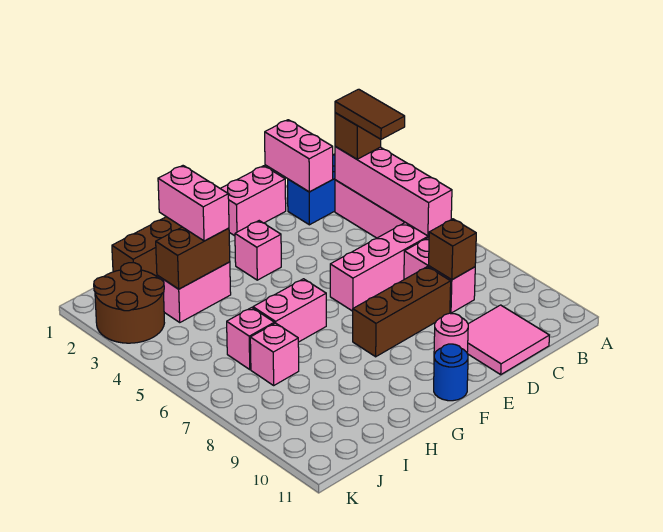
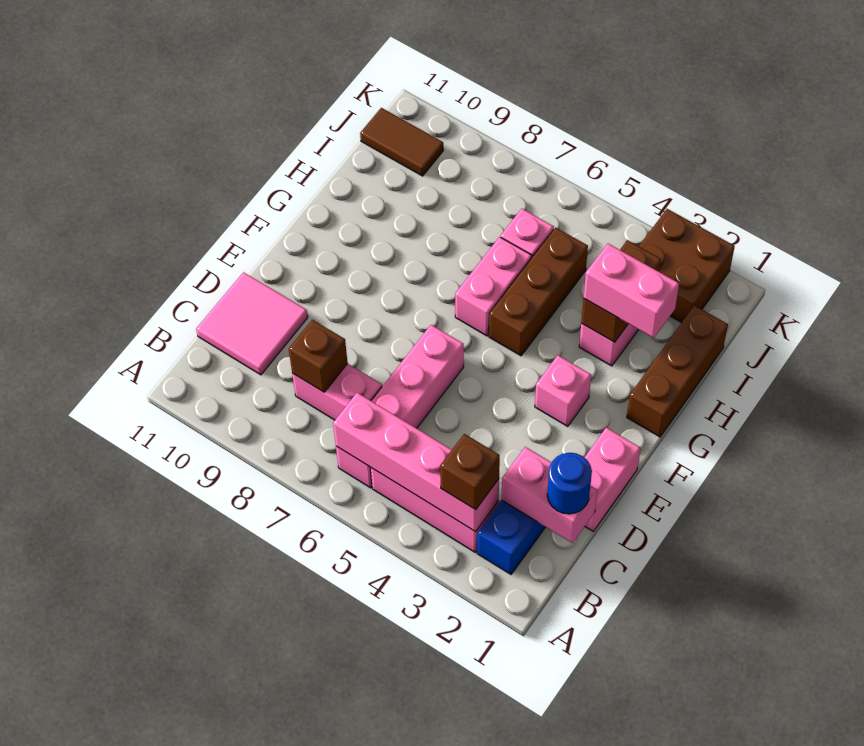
brown tile B3:B4 level 4 -> brown tile J10:J11 level 1
brown brick D8:F8 level 1 -> brown brick G5:I5 level 1
pink round brick E10 level 1 -> none
blue round brick F11 level 1 -> blue round brick C1 level 3
pink brick I7 level 1 -> none
brown round brick J2:K3 level 1 -> brown brick J2:K3 level 1

